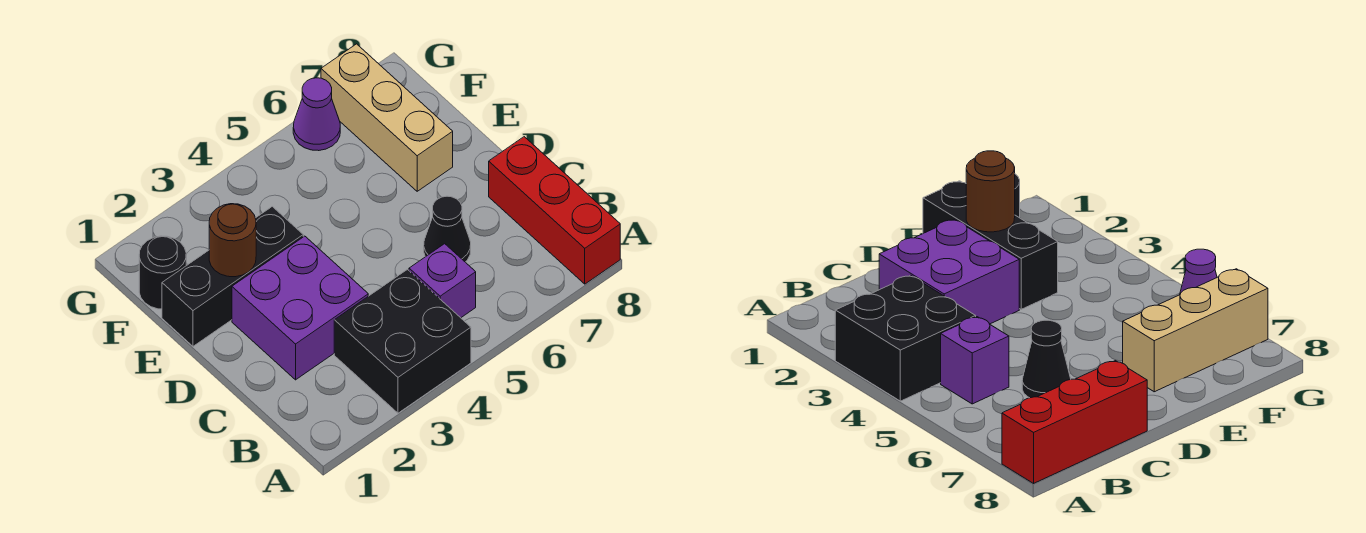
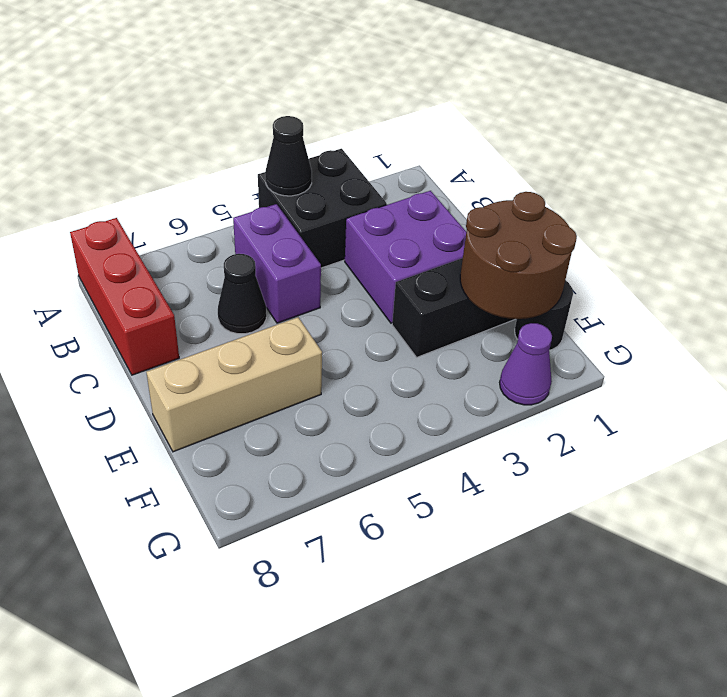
none -> black cone A4 level 2
purple brick B5 level 1 -> purple brick B5:C5 level 1
brown round brick E2 level 2 -> brown round brick E1:F2 level 2
tan brick E7:G7 level 1 -> tan brick E6:E8 level 1
purple cone G6 level 1 -> purple cone G2 level 1

